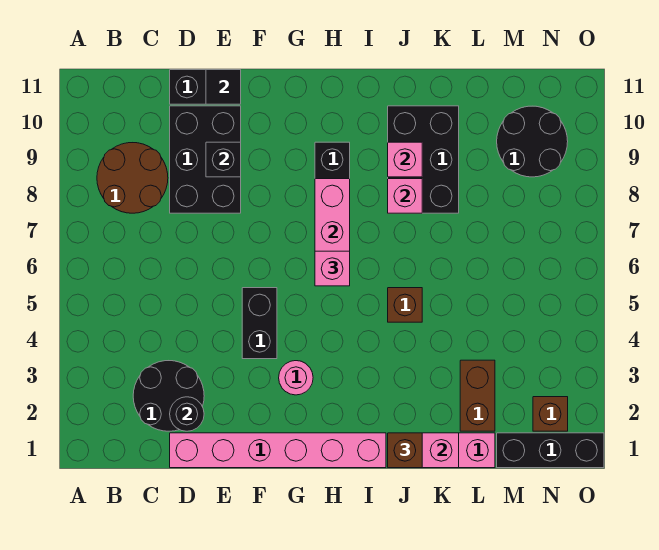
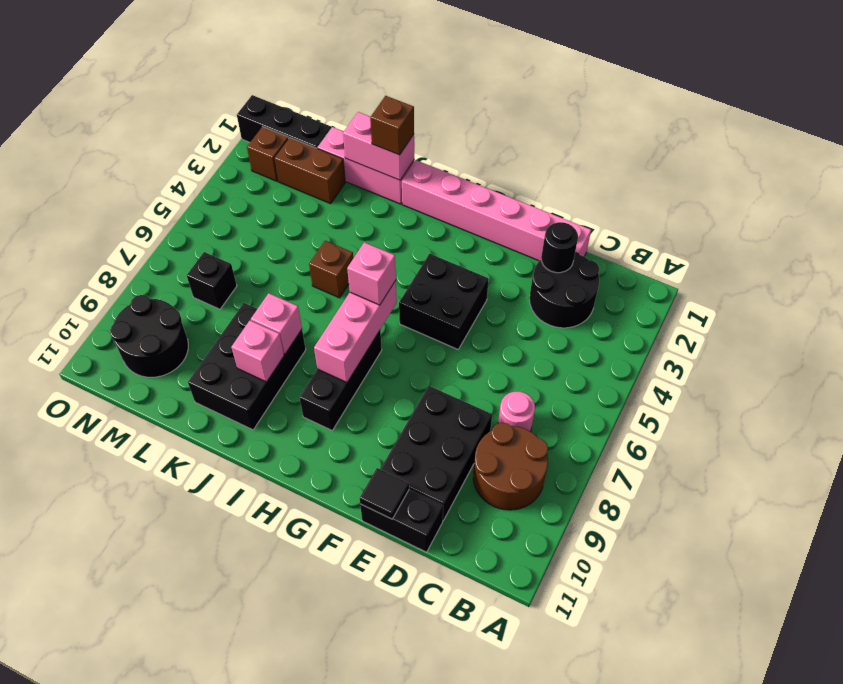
black brick E9 level 2 -> black brick M7 level 1
black brick F4:F5 level 1 -> black brick F4:G5 level 1
pink round brick G3 level 1 -> pink round brick C7 level 1
brown brick L2:L3 level 1 -> brown brick L2:M2 level 1

